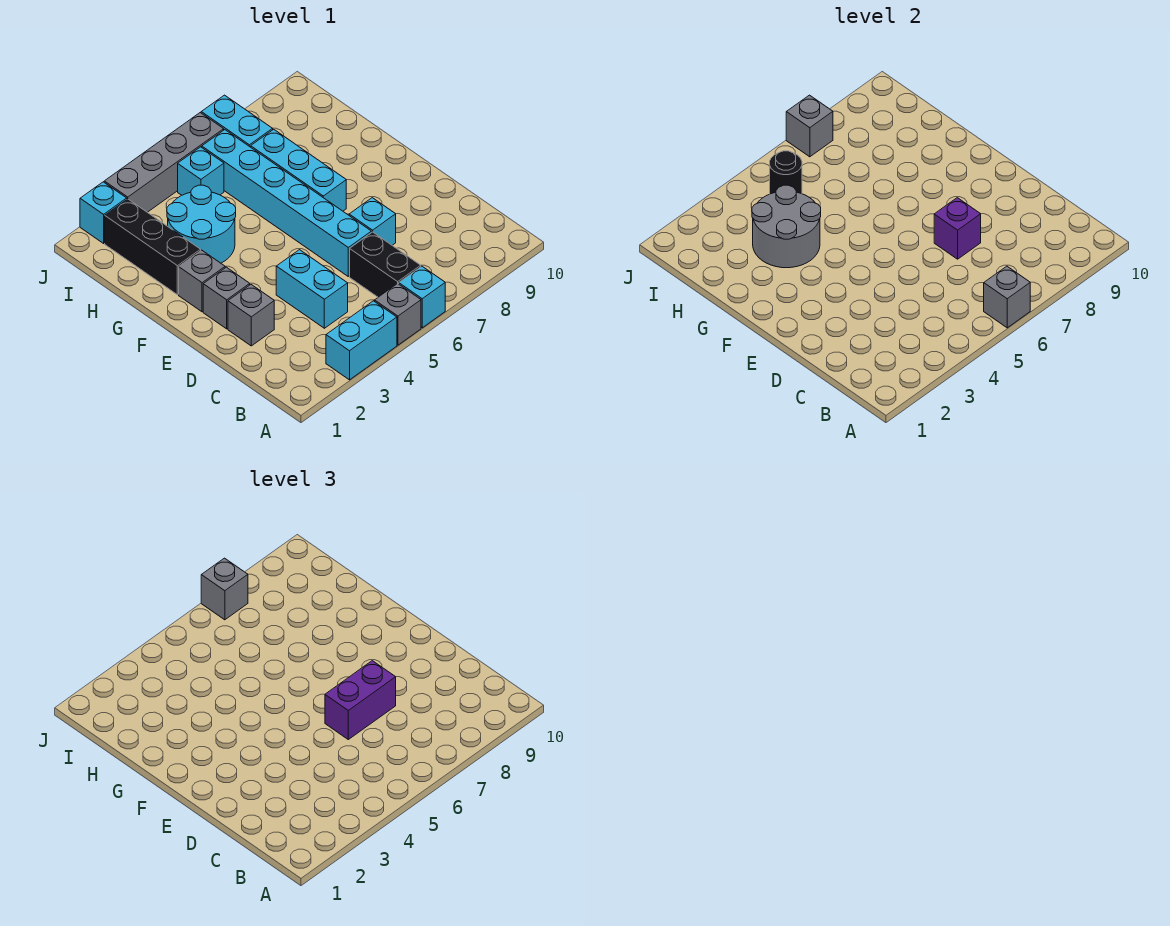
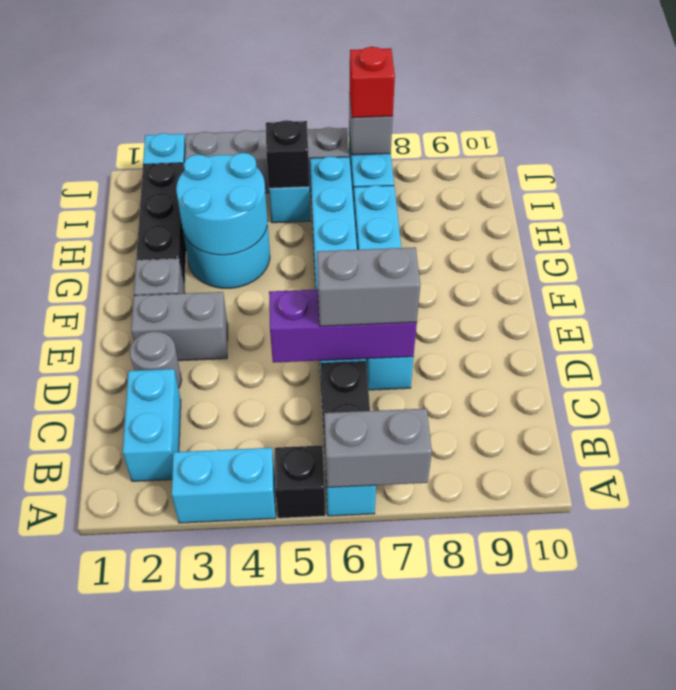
grey brick A5 level 1 -> black brick A5 level 1
grey brick A6 level 2 -> grey brick A6:A7 level 2
cyan brick C4:D4 level 1 -> cyan brick B2:C2 level 1
grey brick D2 level 1 -> grey round brick D2 level 1
purple brick D6:D7 level 3 -> grey brick D6:D7 level 3
purple brick D7 level 2 -> purple brick D5:D7 level 2
grey brick E2 level 1 -> grey brick E2:E3 level 1
grey round brick G3:H4 level 2 -> cyan round brick G3:H4 level 2
black round brick I5 level 2 -> black brick I5 level 2
grey brick J7 level 3 -> red brick J7 level 3

